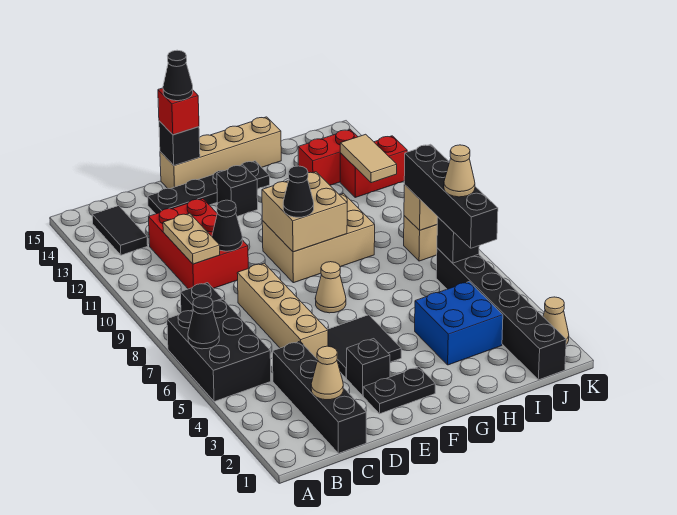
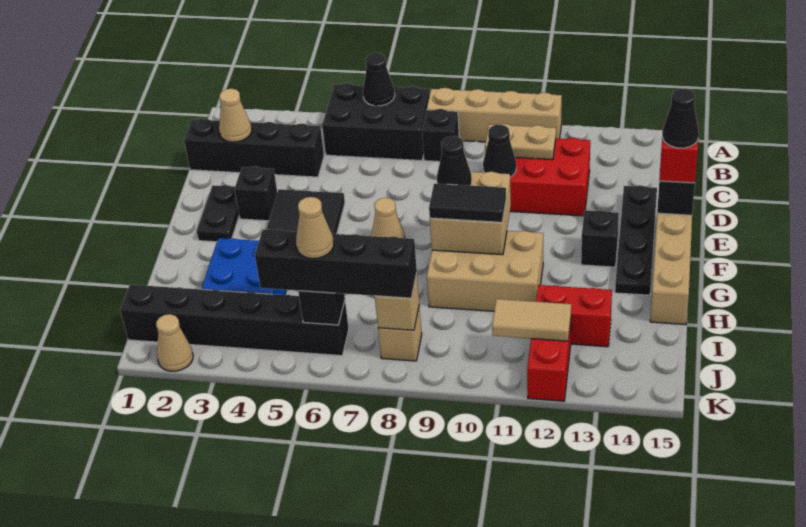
black tile B13:B14 level 1 -> black tile G9:G10 level 3
tan brick D5:D8 level 1 -> tan brick A8:A11 level 1
tan brick F9:H10 level 1 -> tan brick G9:H11 level 1
red brick I13:J13 level 1 -> red brick I12:I13 level 1

